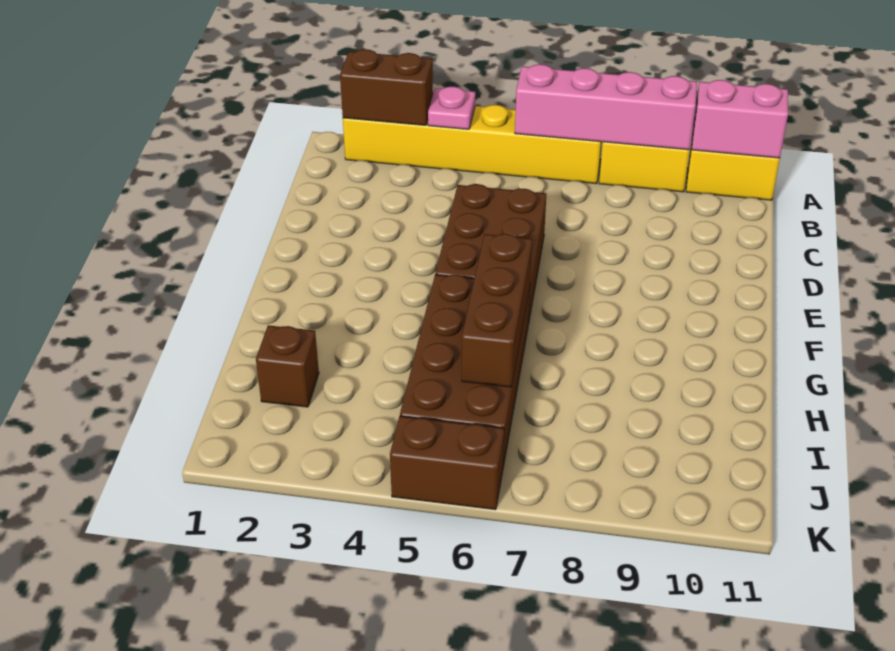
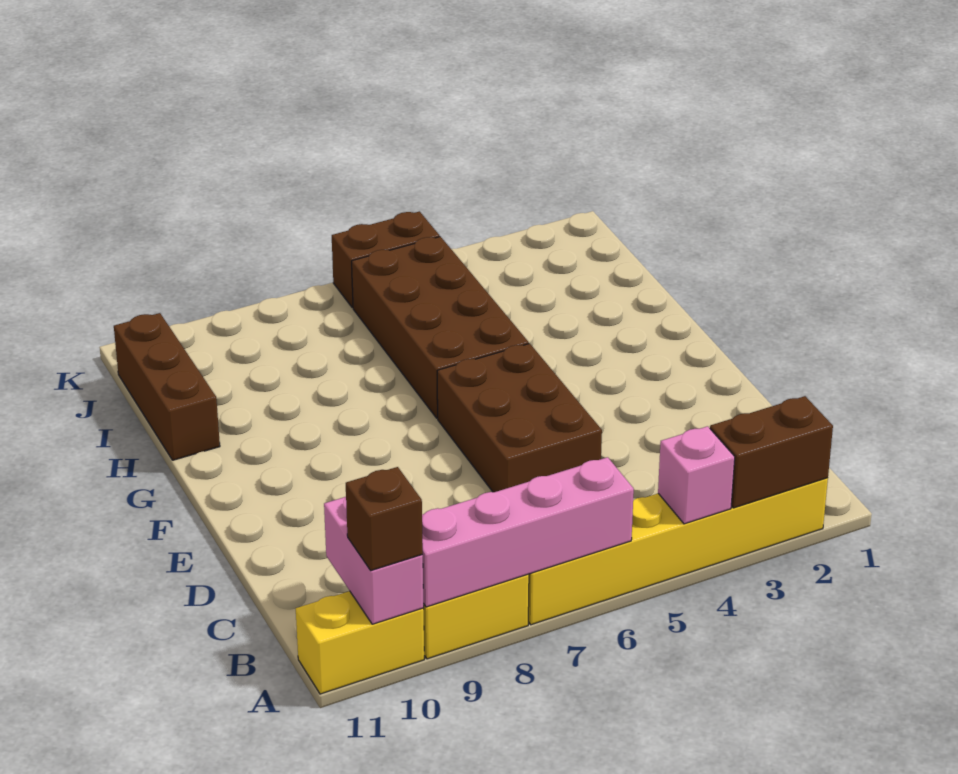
pink plate A4 level 2 -> pink brick A4 level 2
pink brick A10:A11 level 2 -> pink brick A10:B10 level 2
brown brick G6:I6 level 2 -> brown brick H11:J11 level 1
brown brick I2 level 1 -> brown brick A10 level 3

